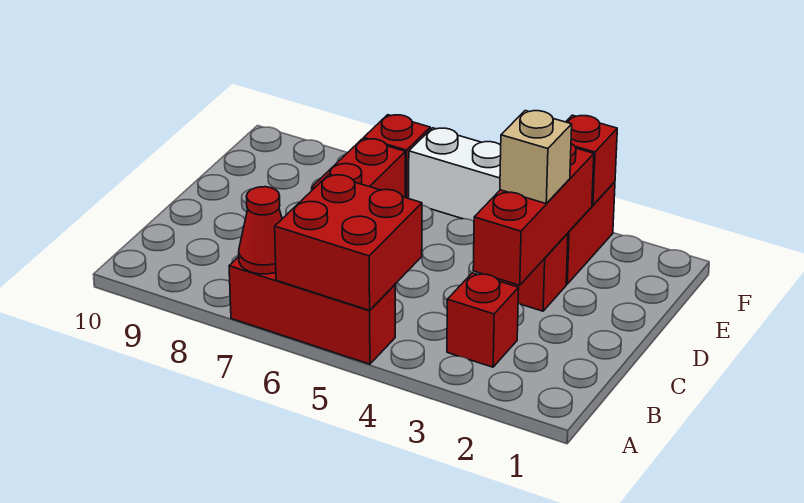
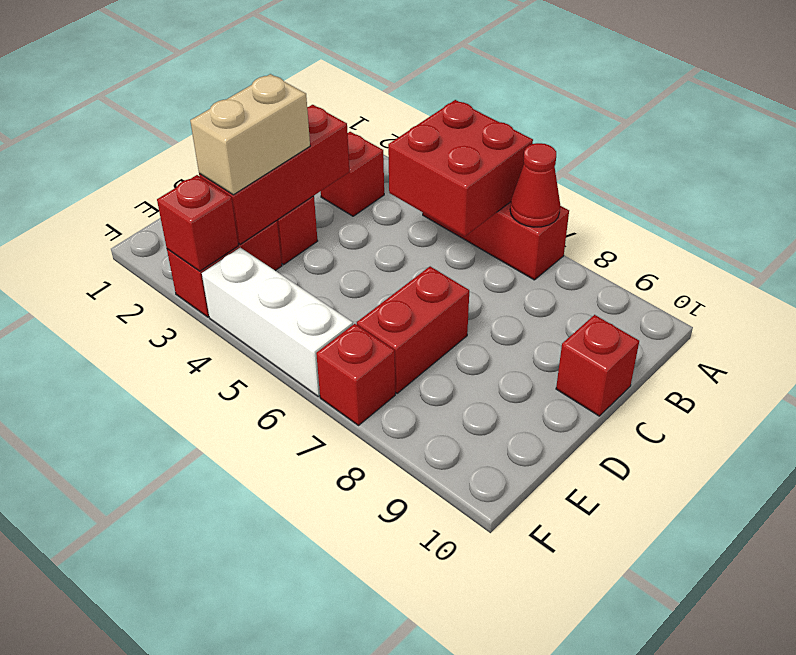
none -> red brick C10 level 1
tan brick D3 level 3 -> tan brick D3:E3 level 3

